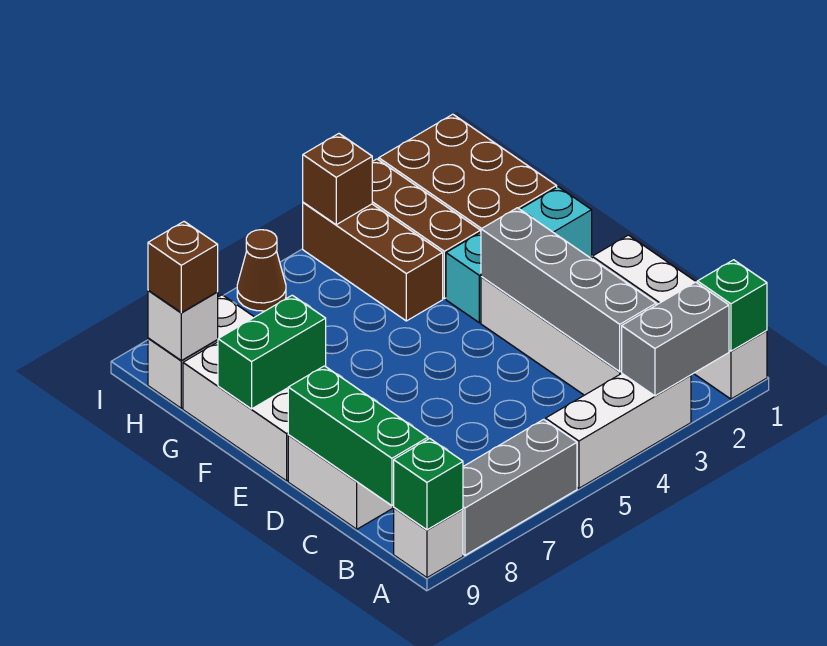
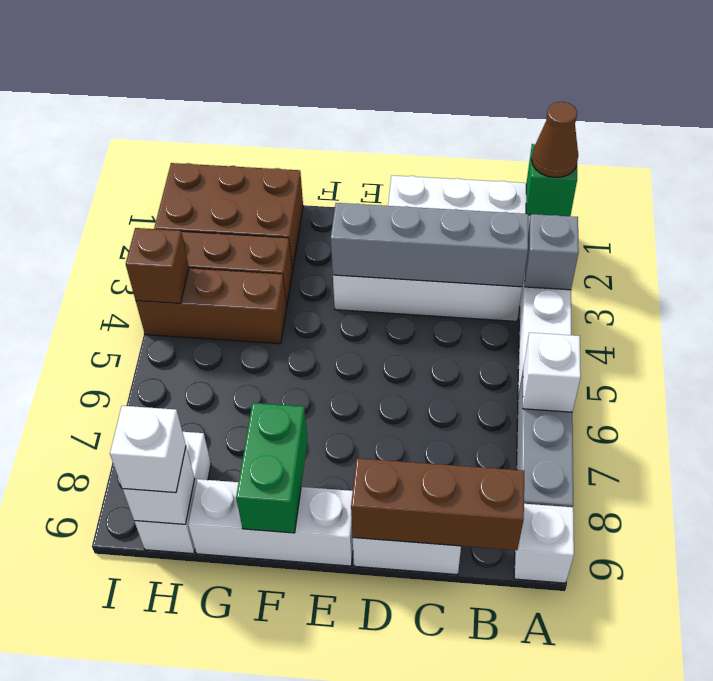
grey brick A2:A3 level 2 -> grey brick A3 level 2
none -> white brick A6 level 2
green brick A9 level 2 -> none
green brick B9:D9 level 2 -> brown brick B9:D9 level 2
cyan brick F1:F3 level 1 -> none
brown brick H9 level 3 -> white brick H9 level 3
brown cone I6 level 1 -> brown cone A1 level 3

